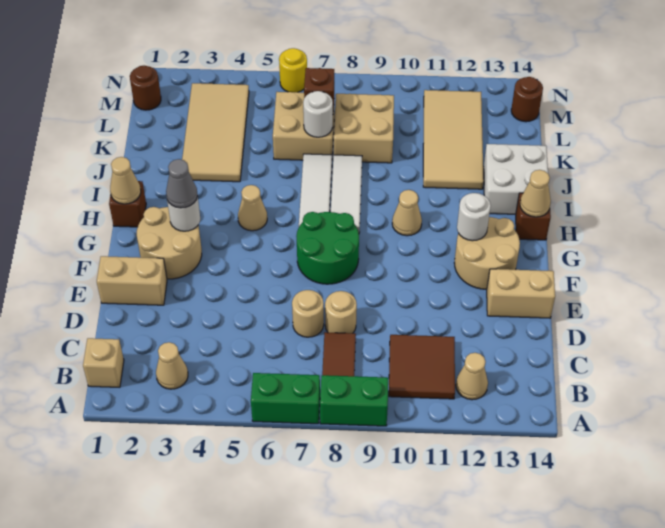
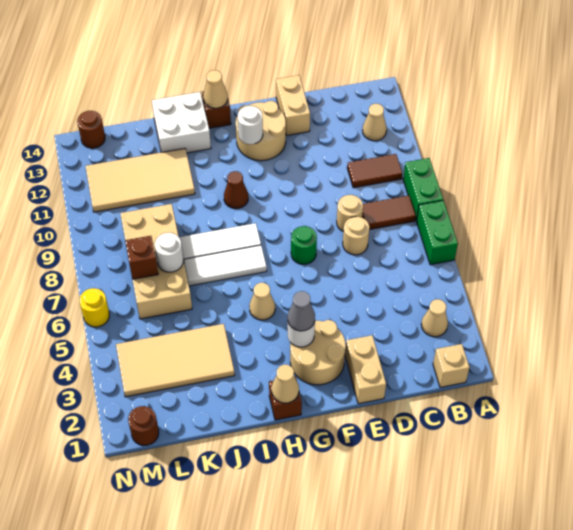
brown tile B10:C11 level 1 -> brown tile B10:C10 level 1
green round brick F7:G8 level 1 -> green round brick F7 level 1
tan cone H10 level 1 -> brown cone H10 level 1

